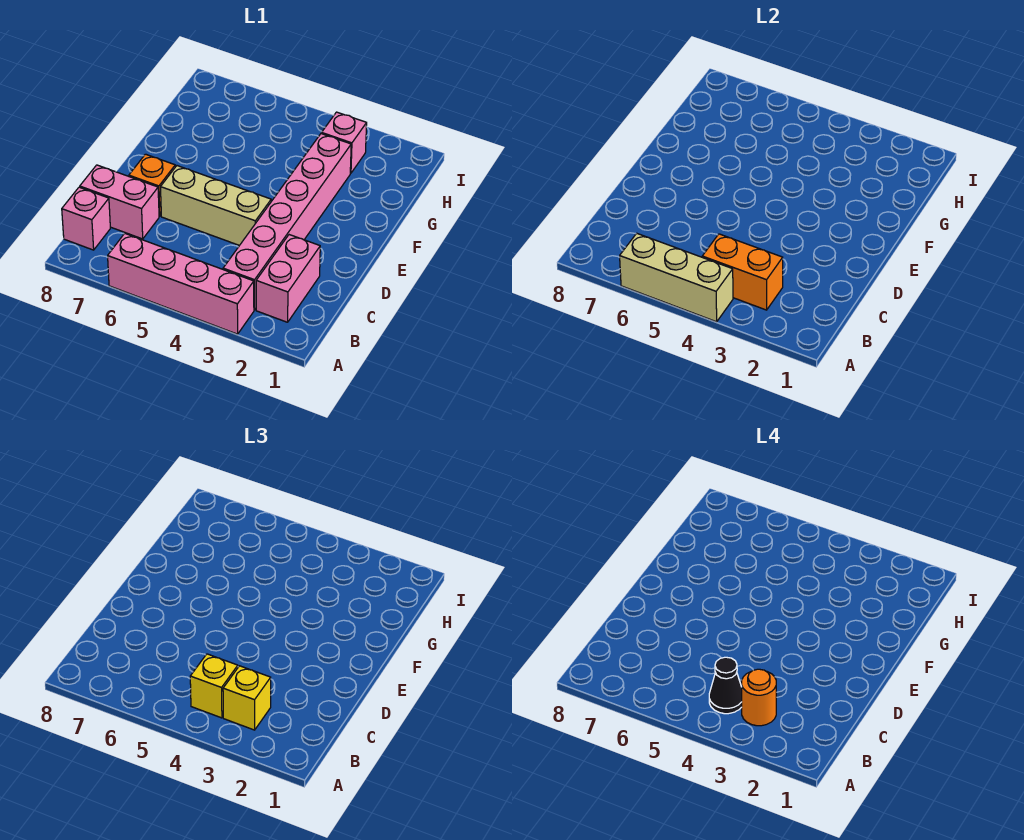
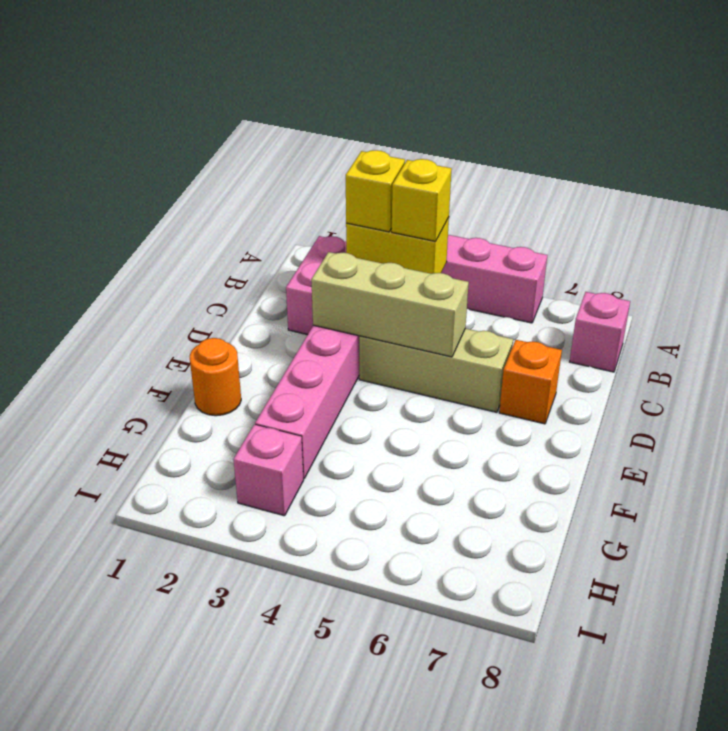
tan brick A4:A6 level 2 -> tan brick D3:D5 level 2
orange brick B3:B4 level 2 -> yellow brick B3:B4 level 2
orange round brick B3 level 4 -> orange round brick F1 level 1
black cone B4 level 4 -> none
pink brick C7:C8 level 1 -> none

